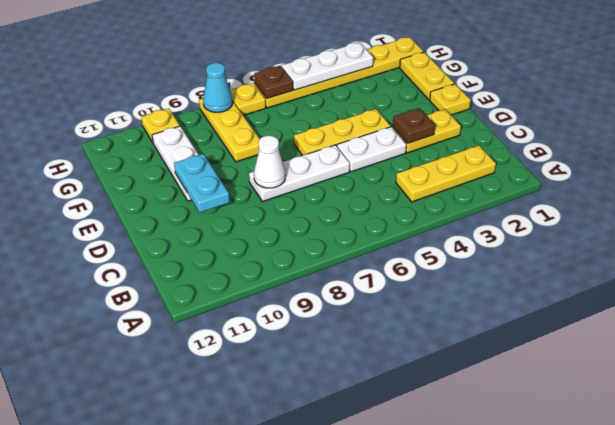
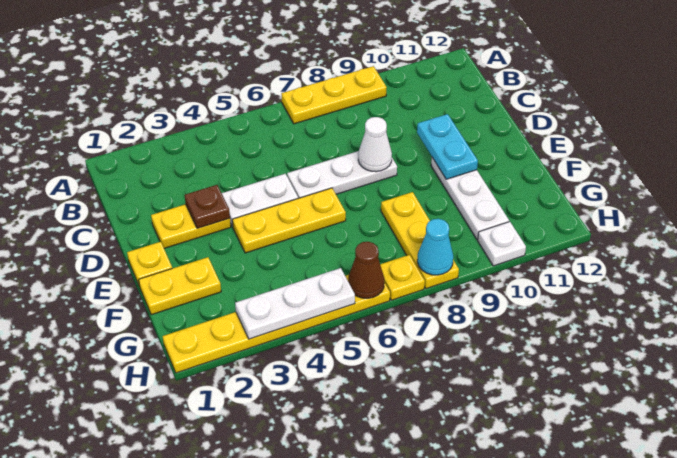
yellow plate B2:B4 level 1 -> yellow plate A7:A9 level 1
yellow plate F1:G1 level 1 -> yellow plate F1:F2 level 1
brown plate H6 level 2 -> brown cone H6 level 2
yellow plate H10 level 1 -> white plate H10 level 1

